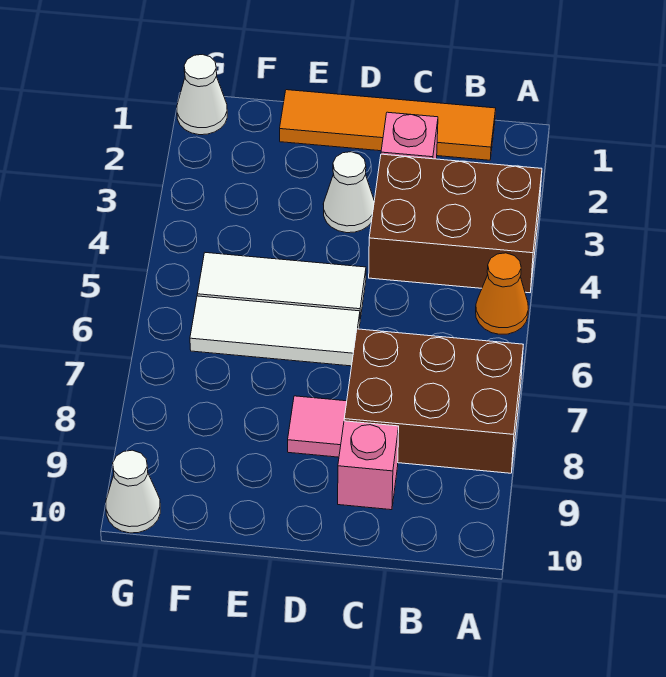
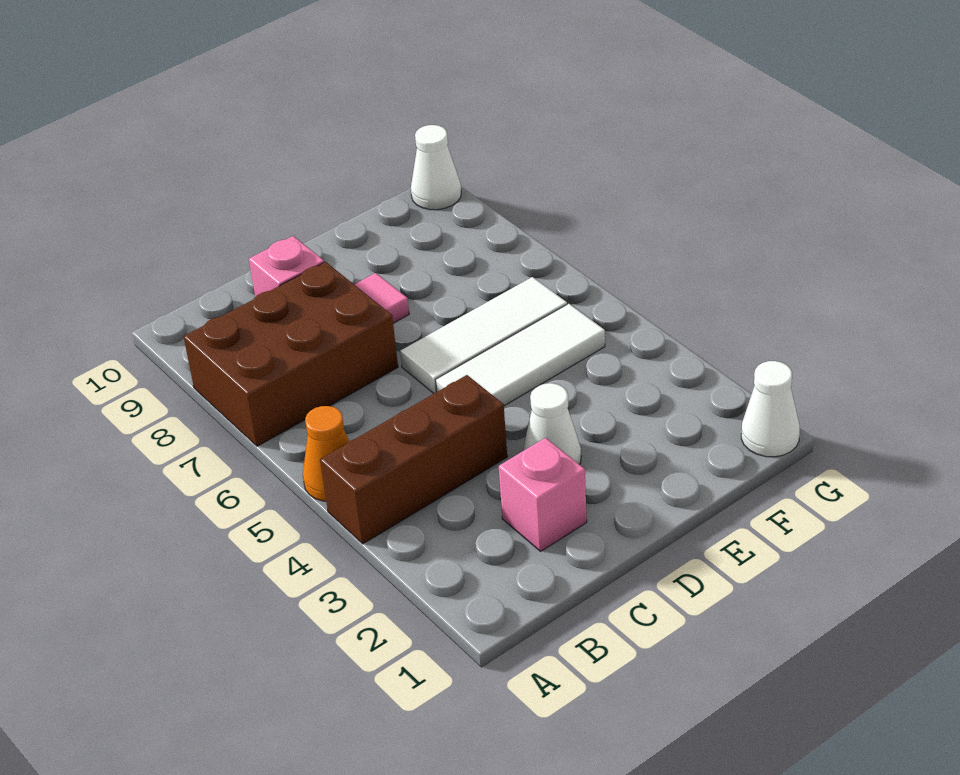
brown brick A3:C4 level 1 -> brown brick A4:C4 level 1
orange tile B1:E1 level 1 -> none

